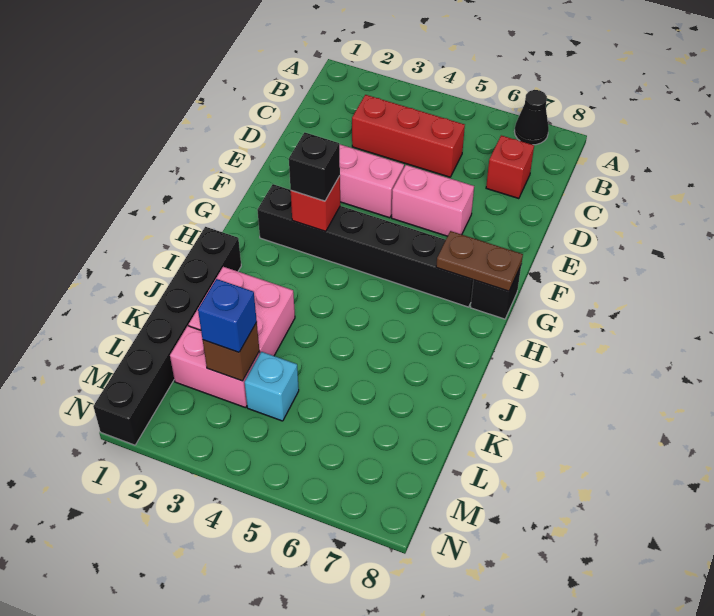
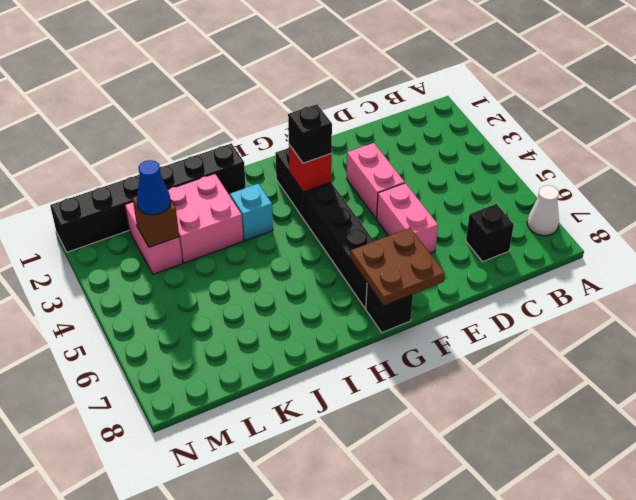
black cone A7 level 1 -> white cone A7 level 1
red brick C3:C5 level 1 -> none
red brick C7 level 1 -> black brick C7 level 1
brown plate G7:G8 level 2 -> brown plate F7:G8 level 2
blue brick L3 level 3 -> blue cone L3 level 3
cyan brick L4 level 1 -> cyan brick I3 level 1

